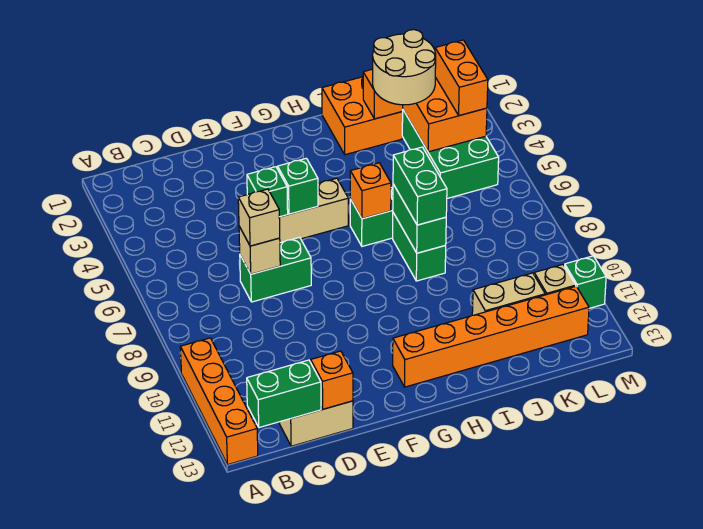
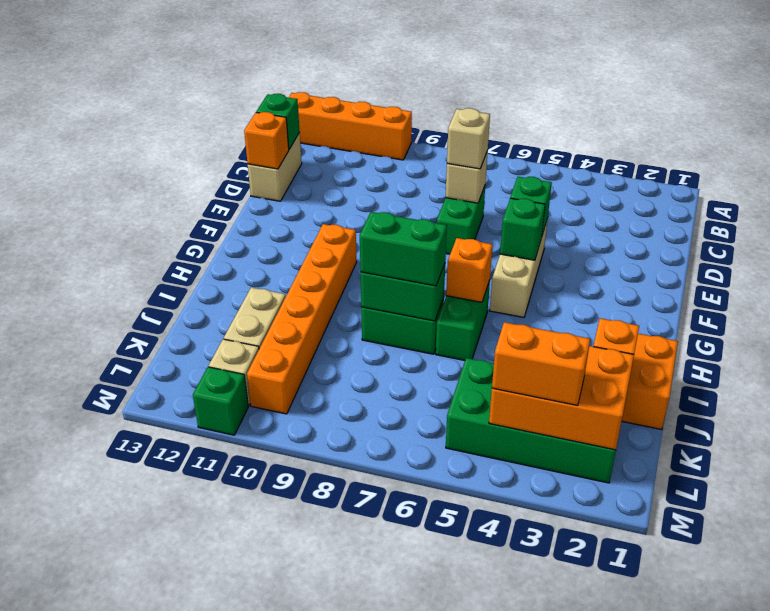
green brick B13:C13 level 2 -> green brick C13 level 2
orange brick G12:L12 level 1 -> orange brick G10:L10 level 1
tan round brick J2:K3 level 3 -> none

